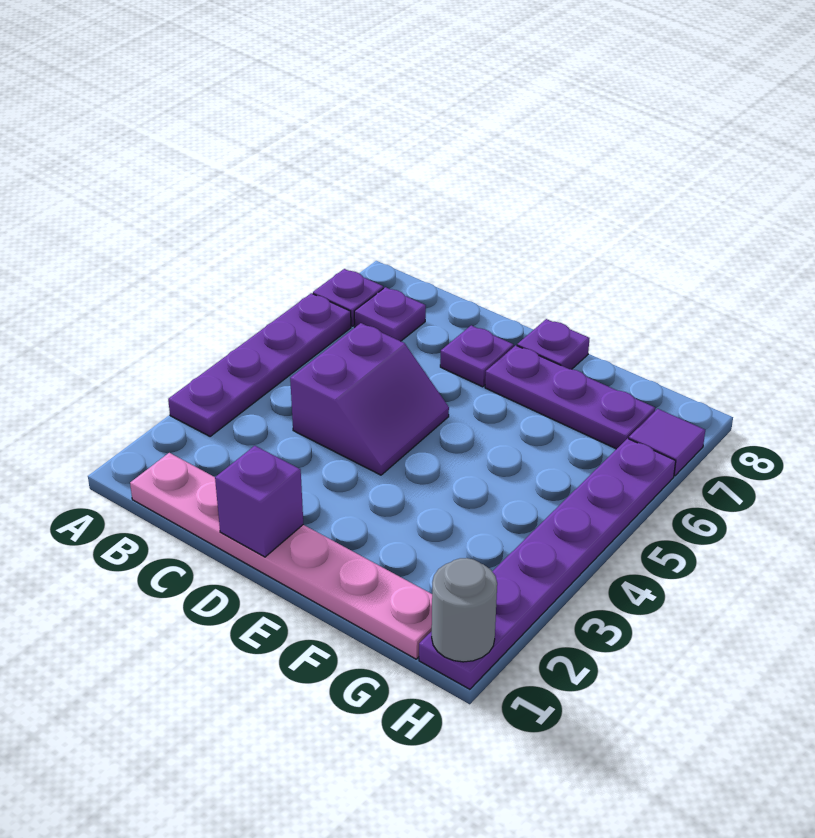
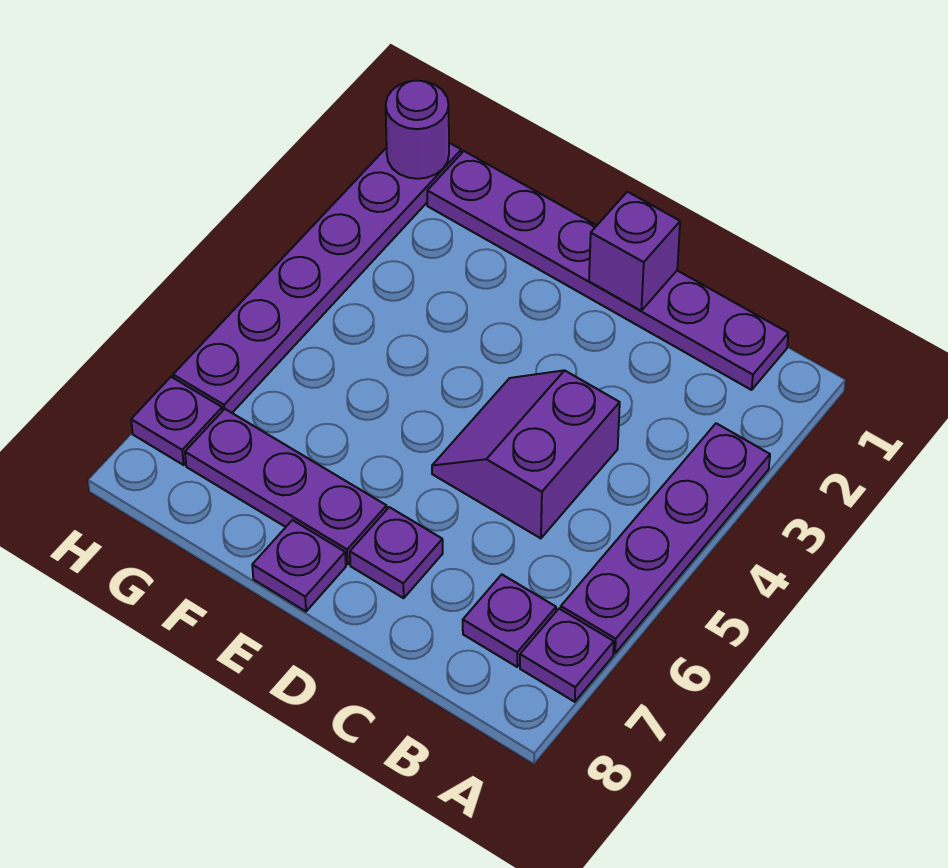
pink plate B1:G1 level 1 -> purple plate B1:G1 level 1
grey round brick H1 level 2 -> purple round brick H1 level 2
purple tile H7 level 1 -> purple plate H7 level 1

